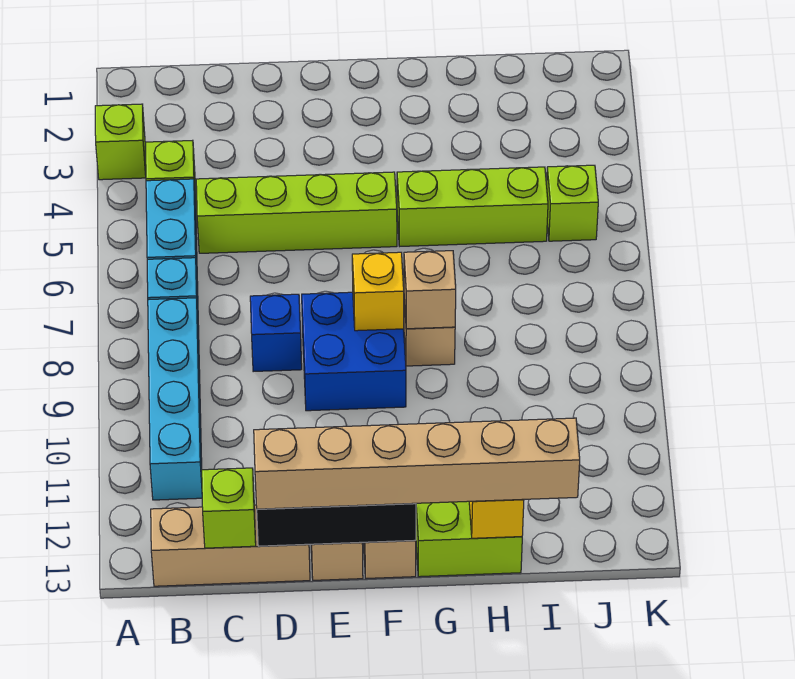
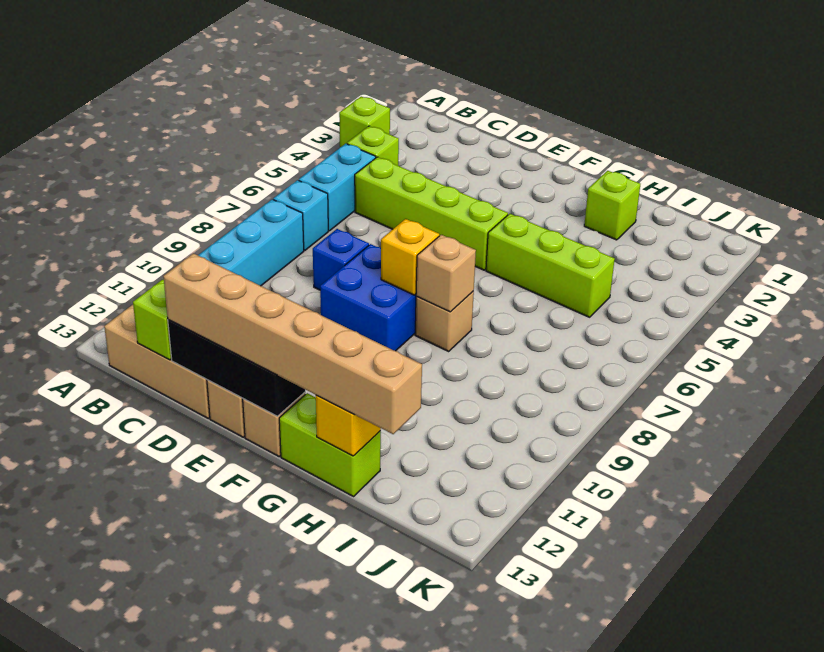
lime brick J5 level 1 -> lime brick H2 level 1

